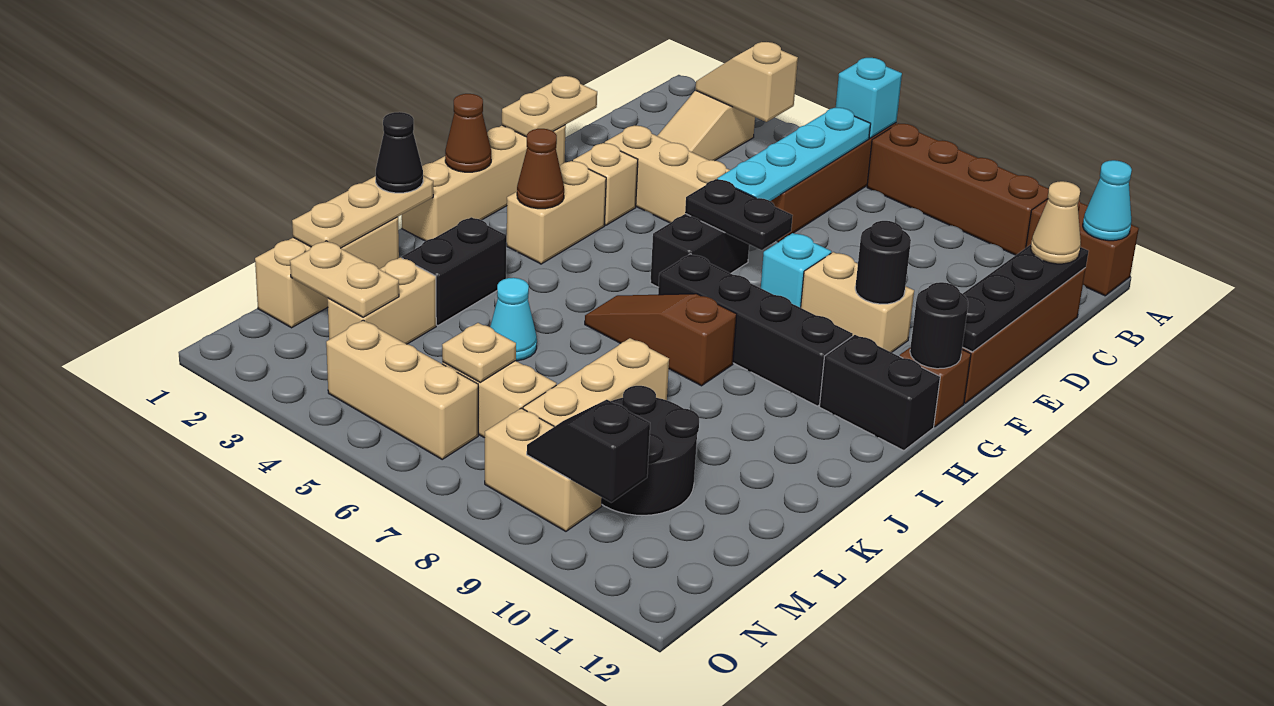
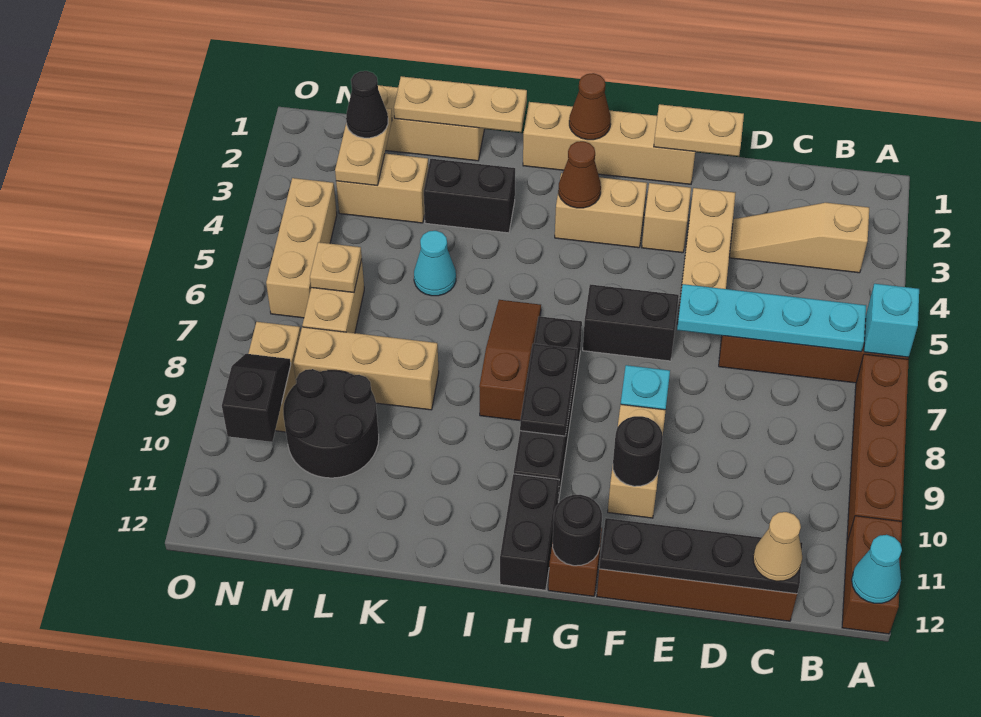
tan slope B3:B4 level 2 top 4 -> none
black plate F6:F7 level 2 -> black plate H8:H9 level 2
black cone J1 level 3 -> black cone M2 level 3

